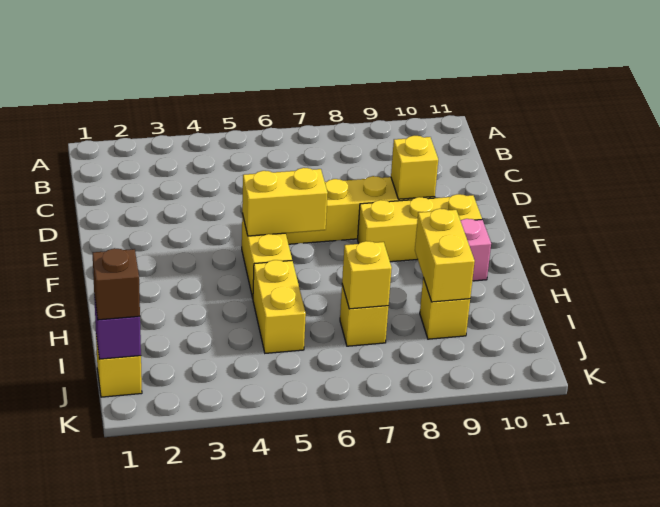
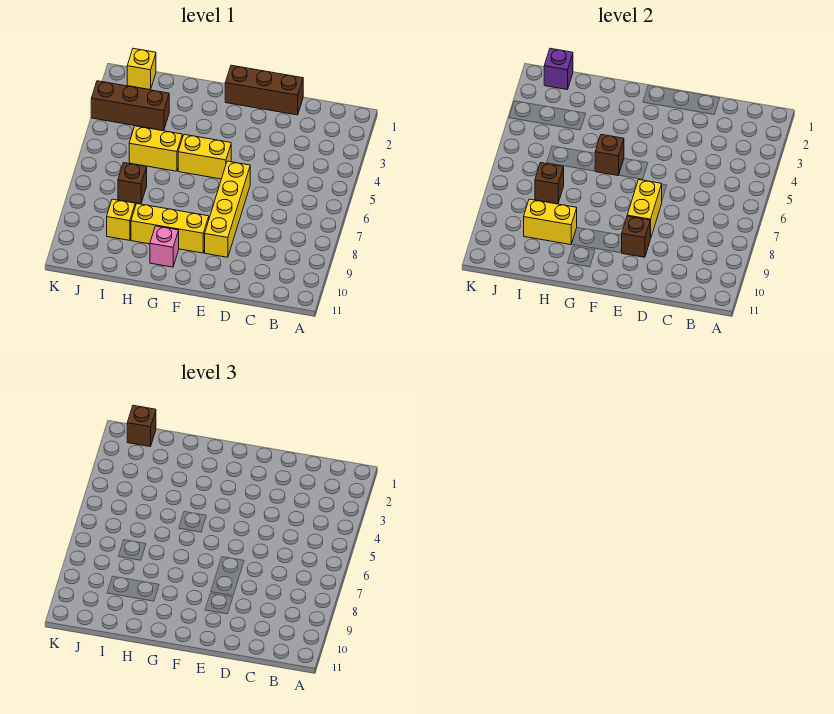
none -> brown brick D1:F1 level 1
yellow brick E9 level 2 -> brown brick E9 level 2
yellow brick F5:F6 level 2 -> yellow brick E7:E8 level 2
yellow brick F8:F10 level 1 -> yellow brick F9:H9 level 1
none -> brown brick G5 level 2
none -> brown brick I3:K3 level 1
yellow brick I7 level 1 -> brown brick I7 level 1
yellow brick I7 level 2 -> brown brick I7 level 2

